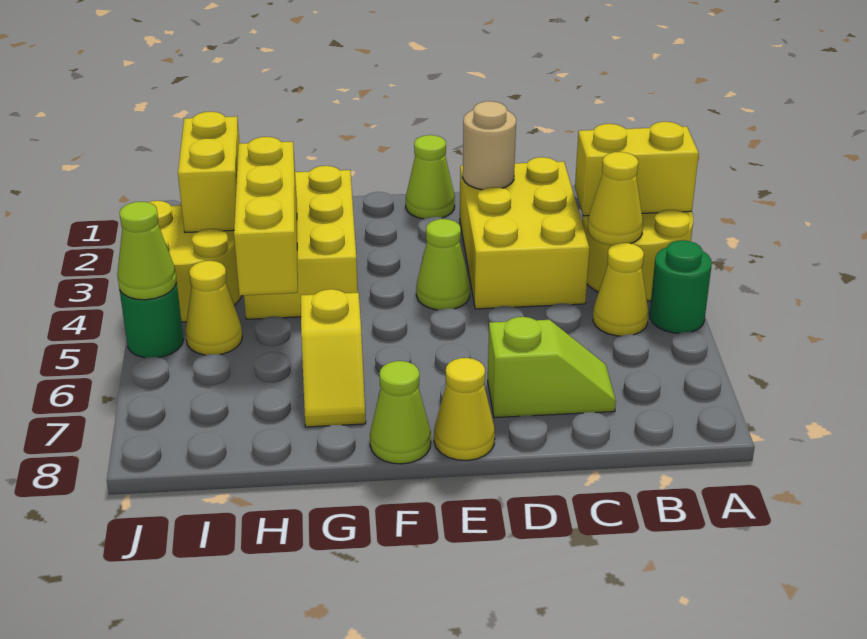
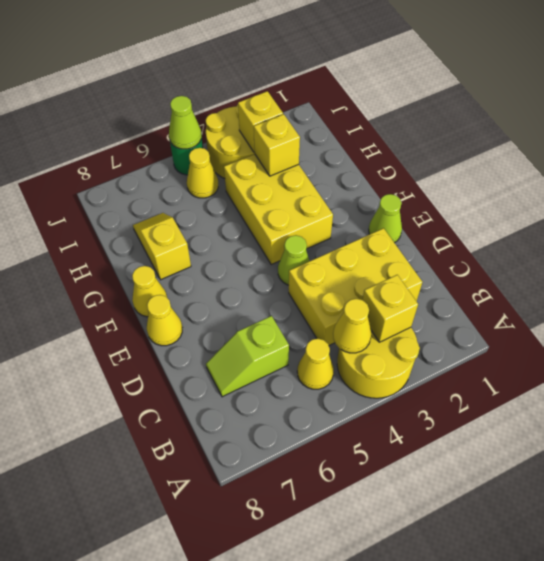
yellow brick A3:B3 level 2 -> yellow brick B3 level 2
green round brick A5 level 1 -> none
lime slope C7:D7 level 1 top D -> lime slope C6:C7 level 1 top 6
tan round brick D2 level 2 -> none
lime cone F8 level 1 -> yellow cone F8 level 1
yellow brick G2:H4 level 1 -> yellow brick F3:H4 level 1
yellow slope G6:G7 level 1 top 6 -> yellow slope G7:H7 level 1 top G
yellow brick H3:H5 level 2 -> yellow brick H3 level 2
yellow brick I2:I3 level 2 -> yellow brick I3 level 2

